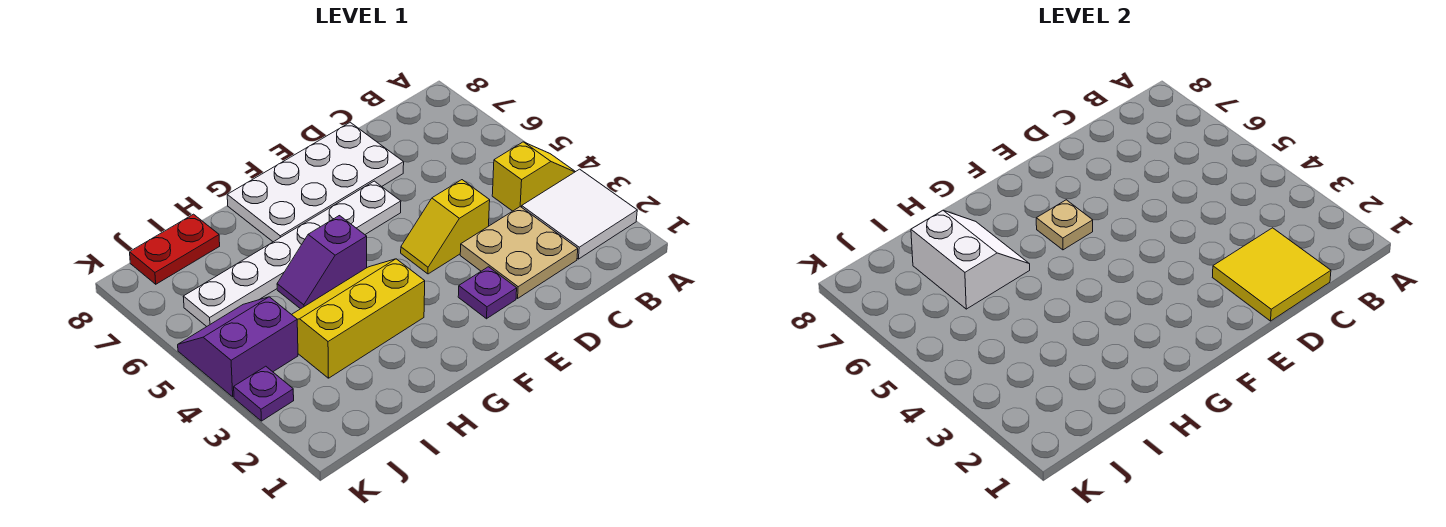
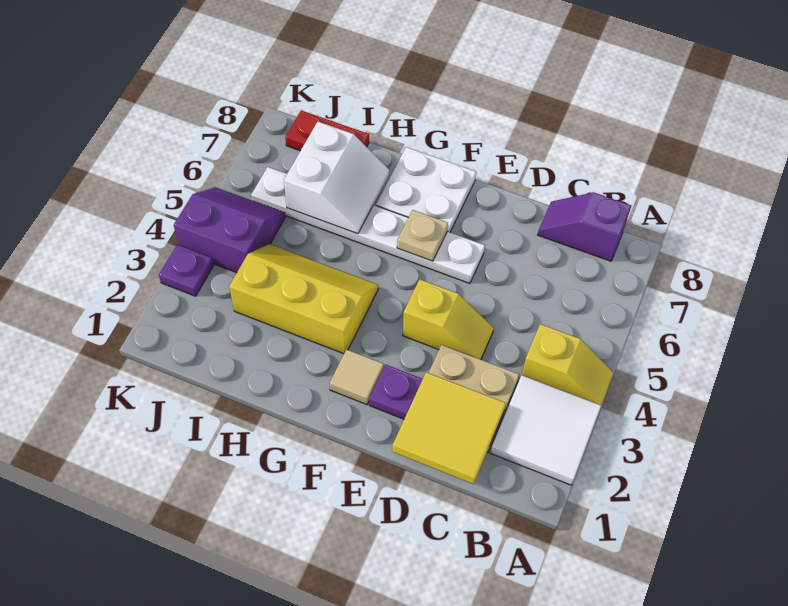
yellow slope D4:E4 level 1 top D -> yellow slope D4:E4 level 1 top E
white plate D7:G8 level 1 -> white plate F7:G8 level 1
none -> tan tile F2 level 1
purple slope G5:H5 level 1 top G -> purple slope B8:C8 level 1 top B

